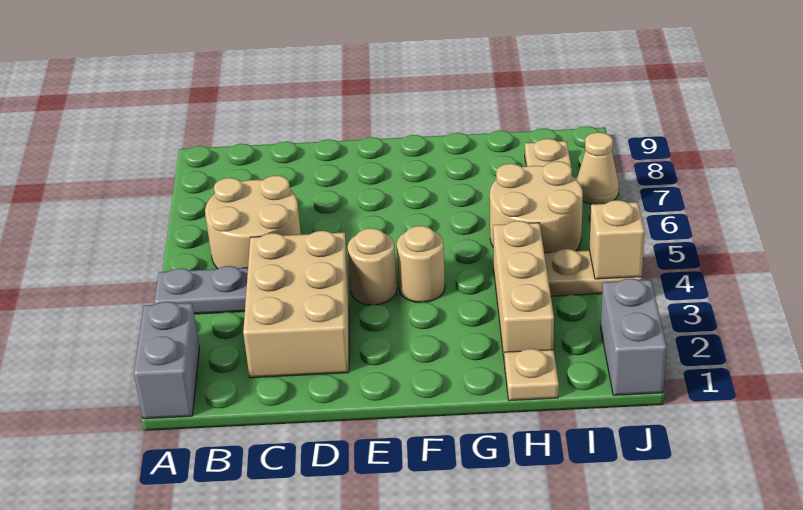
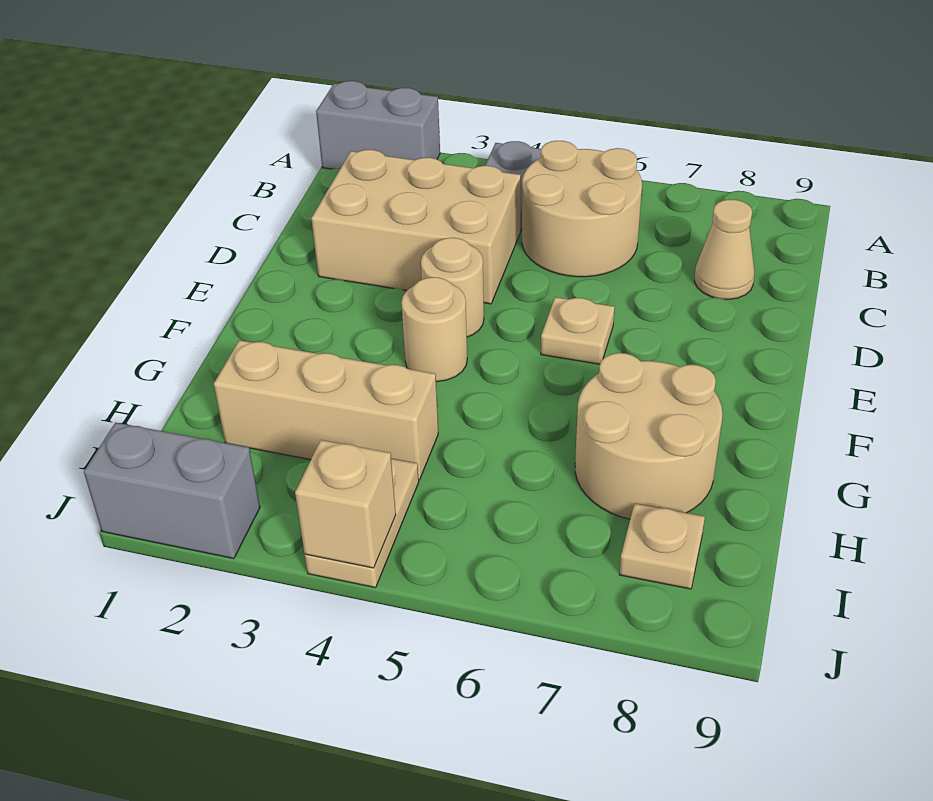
tan plate H1 level 1 -> tan plate E6 level 1
tan round brick H5:I6 level 1 -> tan round brick G7:H8 level 1
tan cone J7 level 1 -> tan cone C8 level 1

